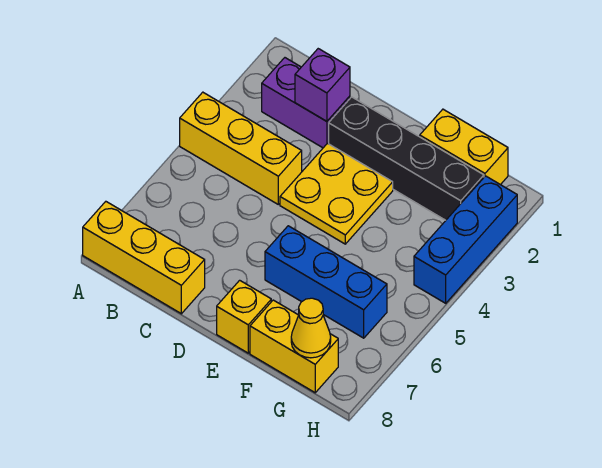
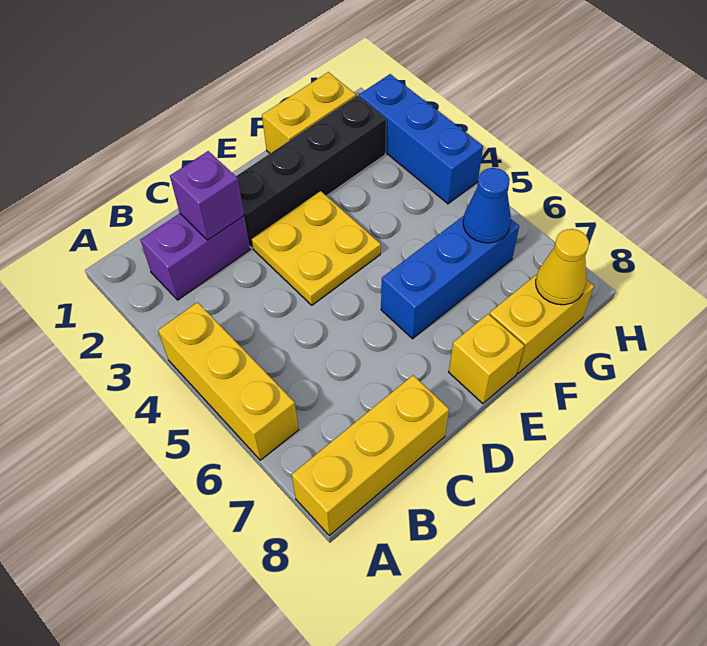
yellow brick A4:C4 level 1 -> yellow brick A4:A6 level 1
none -> blue cone G6 level 2

